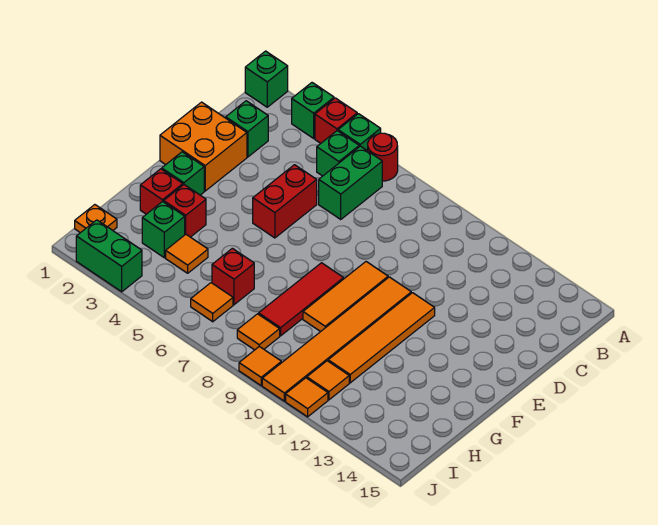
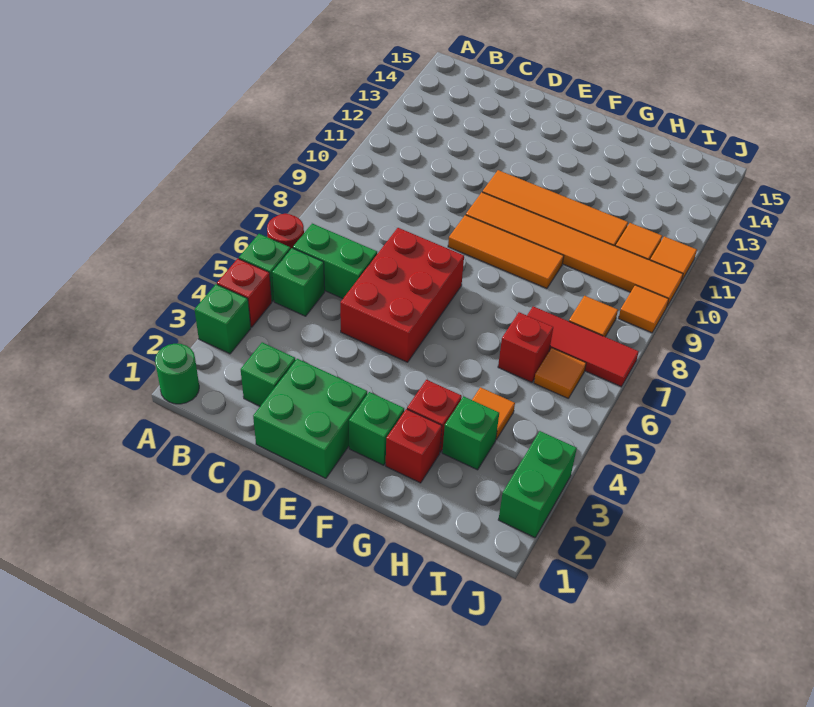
green brick A1 level 1 -> green round brick A1 level 1
orange brick D1:E2 level 1 -> green brick D1:E2 level 1
red brick D5:E5 level 1 -> red brick D5:E7 level 1
red tile F8:H8 level 1 -> red tile H7:J7 level 1
orange plate I1 level 1 -> none

